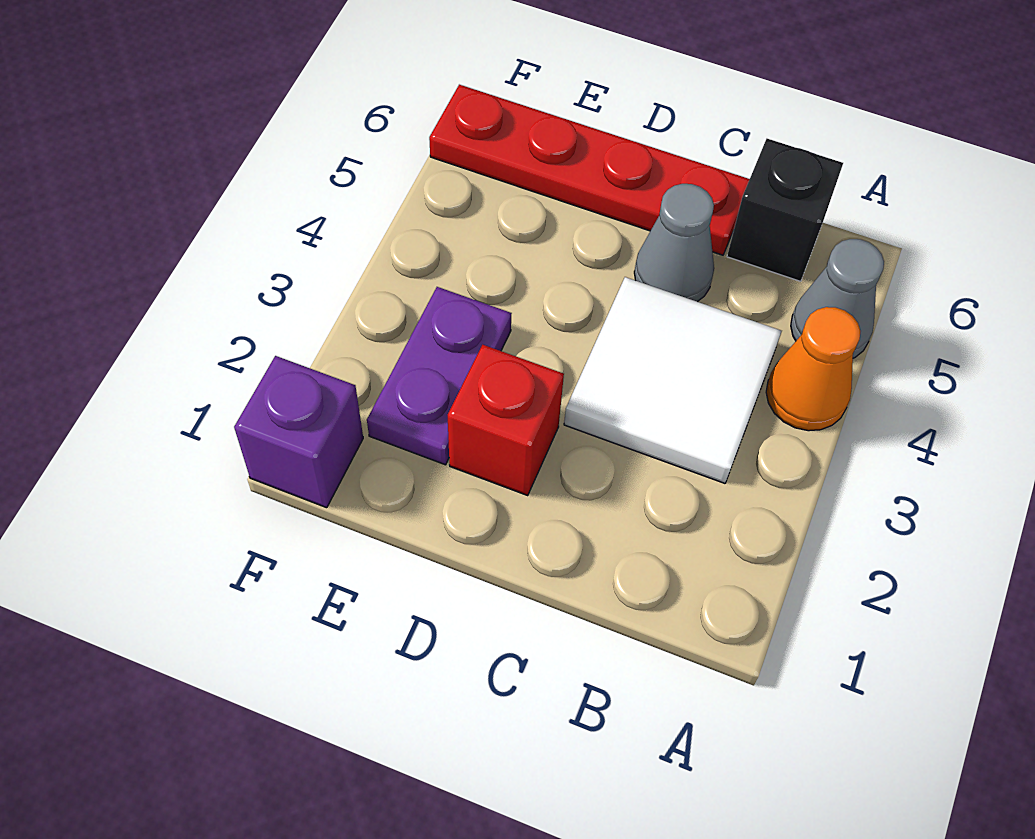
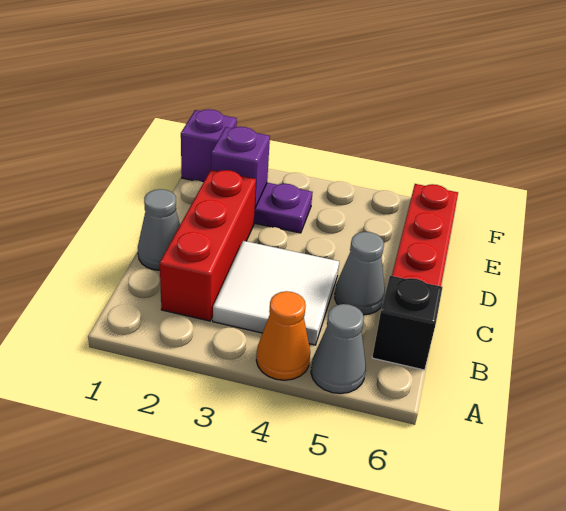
none -> grey cone C1 level 1
red brick D2 level 1 -> red brick B2:D2 level 1
none -> purple brick E2 level 2

